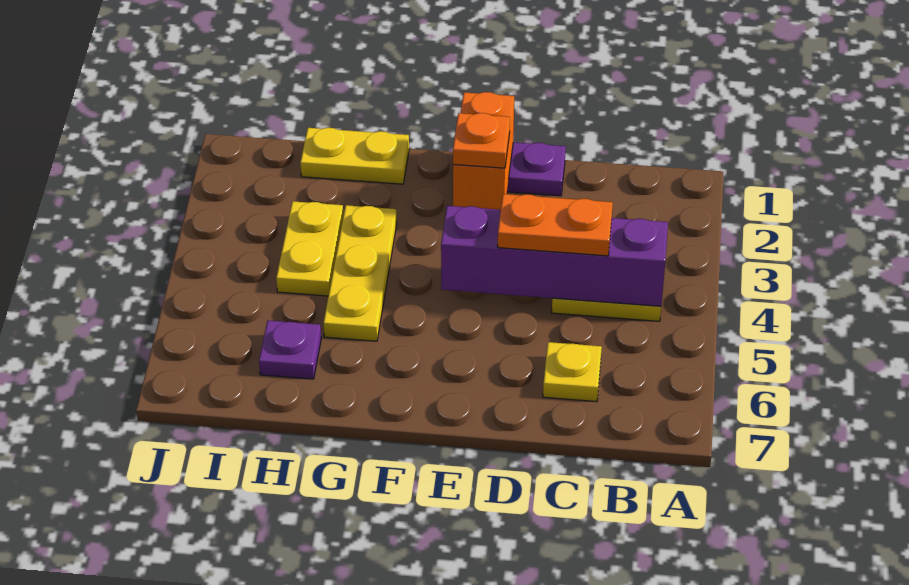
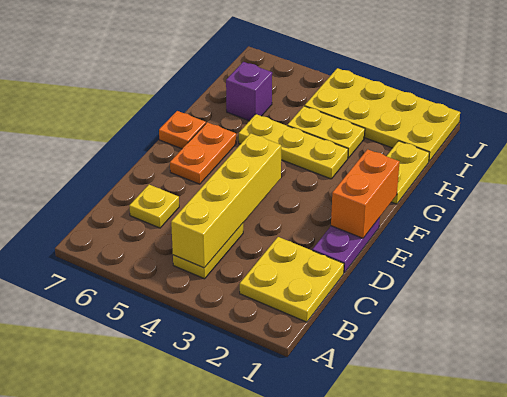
none -> yellow plate B1:C2 level 1
purple brick B4:E4 level 2 -> yellow brick B4:E4 level 2
orange plate C4:D4 level 3 -> orange plate E6:F6 level 1
orange brick E1:E2 level 2 -> orange brick E1:F1 level 2
orange plate E2 level 3 -> orange plate F7 level 1
purple plate H6 level 1 -> purple brick H6 level 1
none -> yellow plate I1:J4 level 1

